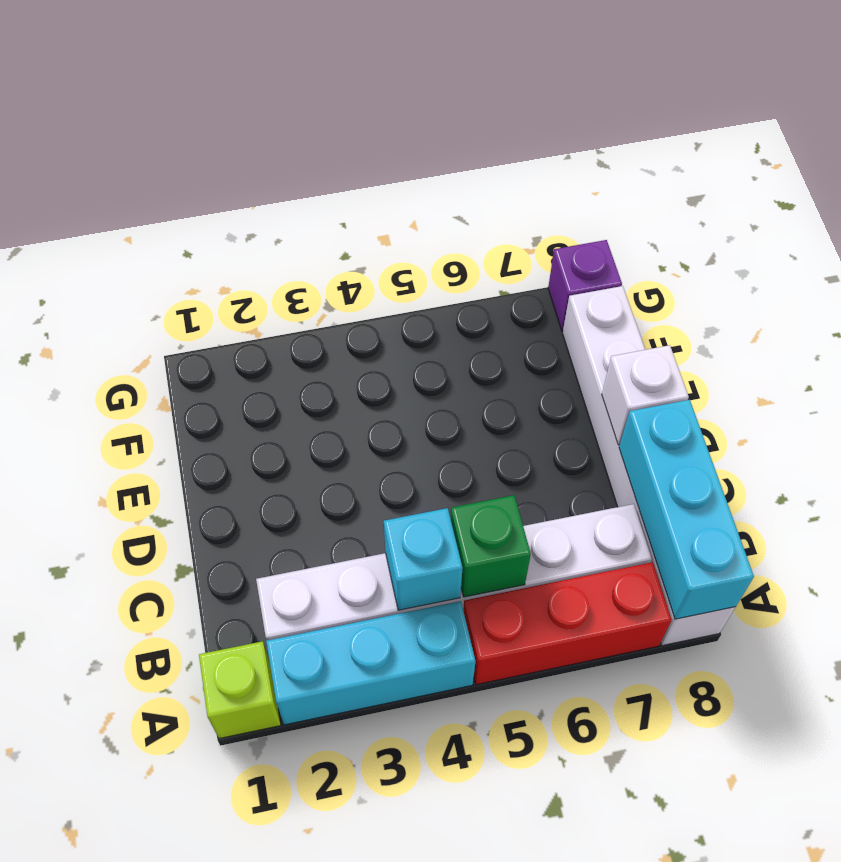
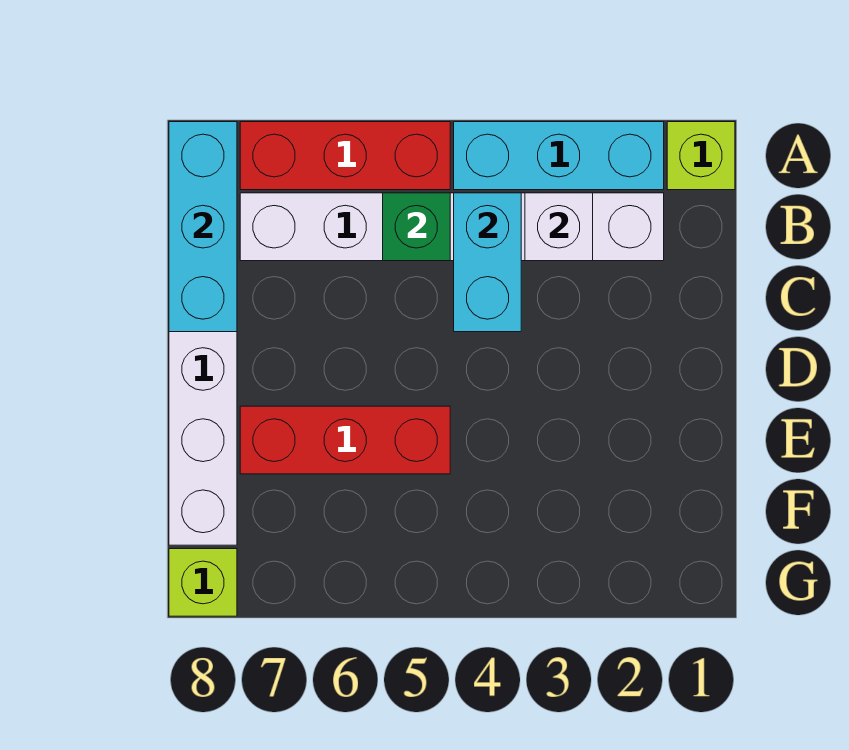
cyan brick B4 level 2 -> cyan brick B4:C4 level 2
white brick D8 level 2 -> white brick B3 level 2
none -> red brick E5:E7 level 1
purple brick G8 level 1 -> lime brick G8 level 1

